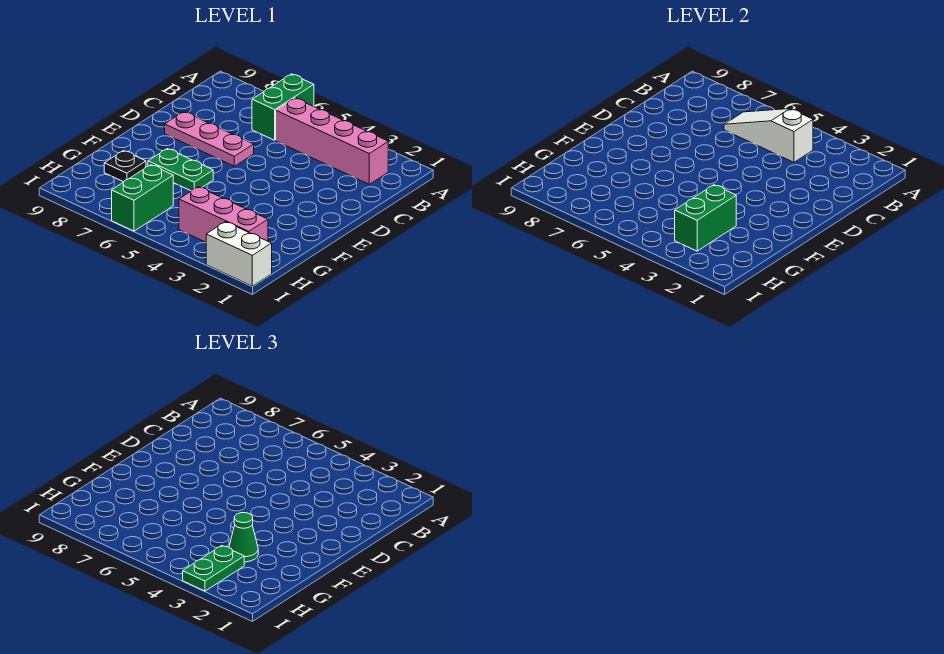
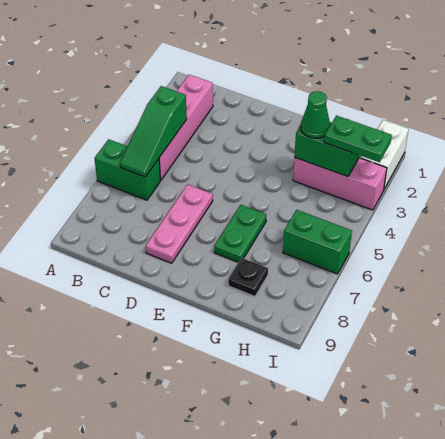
white slope B4:B6 level 2 top 4 -> green slope B4:B6 level 2 top 4
pink brick H2:H4 level 1 -> pink brick G3:I3 level 1

